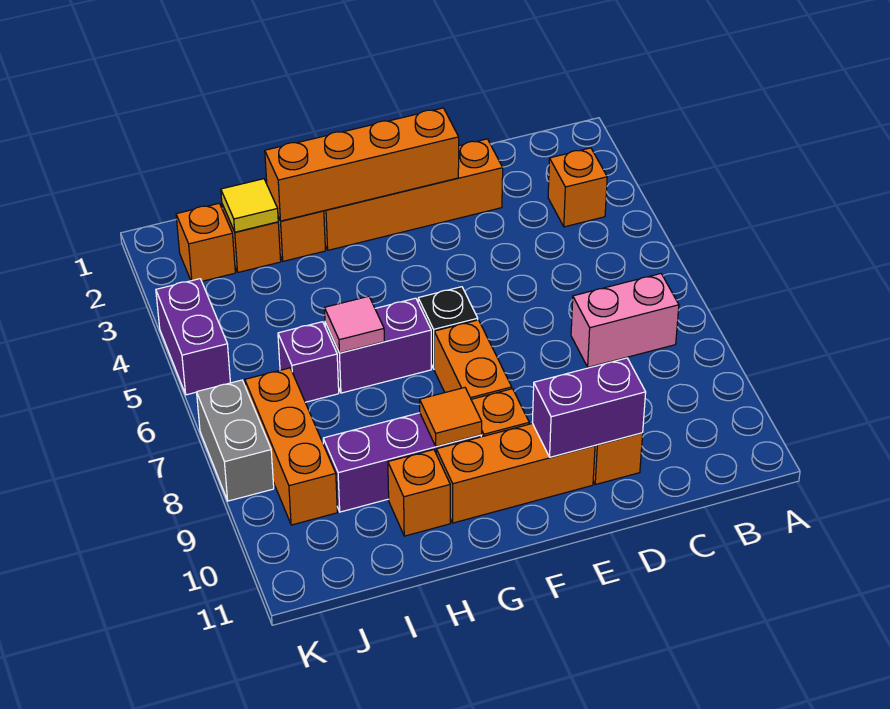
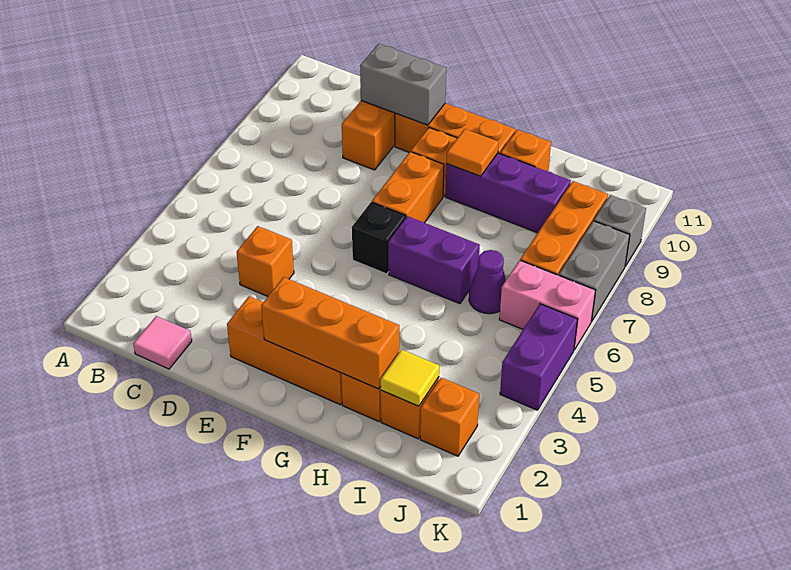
orange brick B3 level 1 -> orange brick D4 level 1
pink brick B7:C7 level 1 -> pink brick J6:K6 level 1
orange brick D2:G2 level 1 -> orange brick E2:G2 level 1
purple brick D10:E10 level 2 -> grey brick D10:E10 level 2
orange brick E2:H2 level 2 -> orange brick F2:H2 level 2
pink tile H6 level 2 -> pink tile C1 level 1
purple brick I6 level 1 -> purple cone I6 level 1
none -> grey brick K9 level 1

